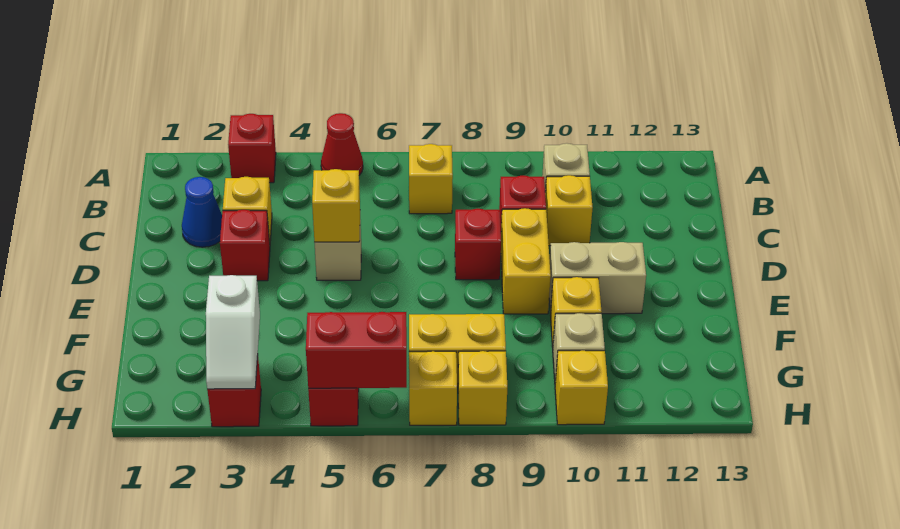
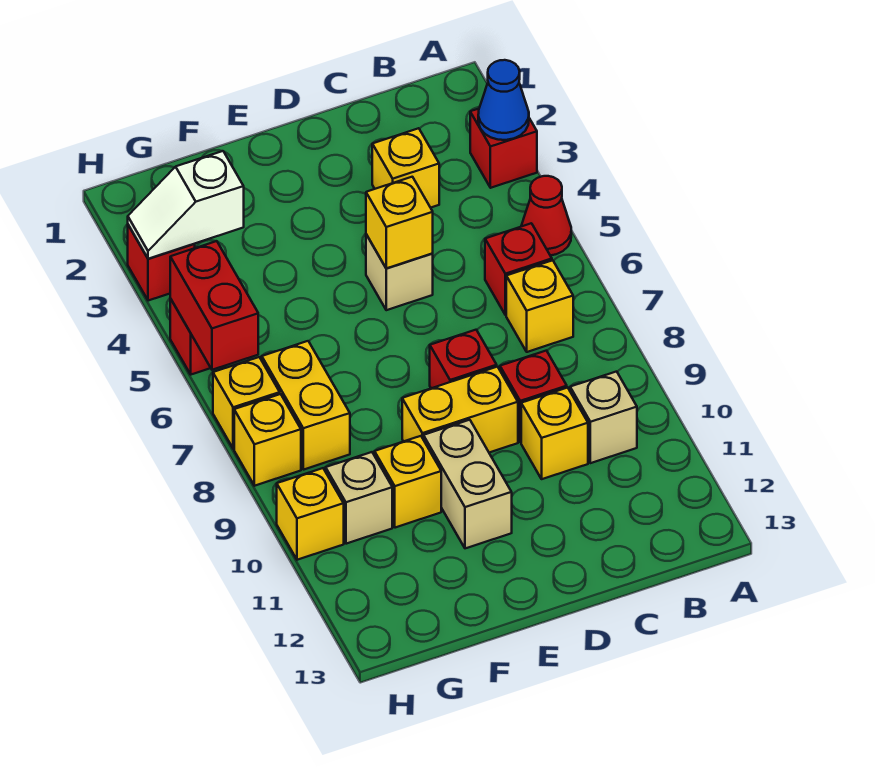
blue cone C2 level 1 -> blue cone A3 level 2
red brick D3 level 1 -> red brick B6 level 1

